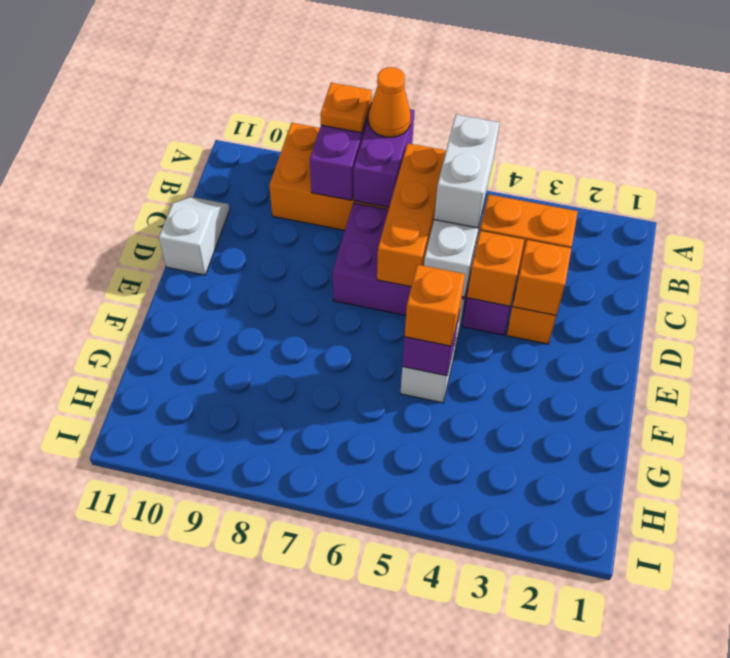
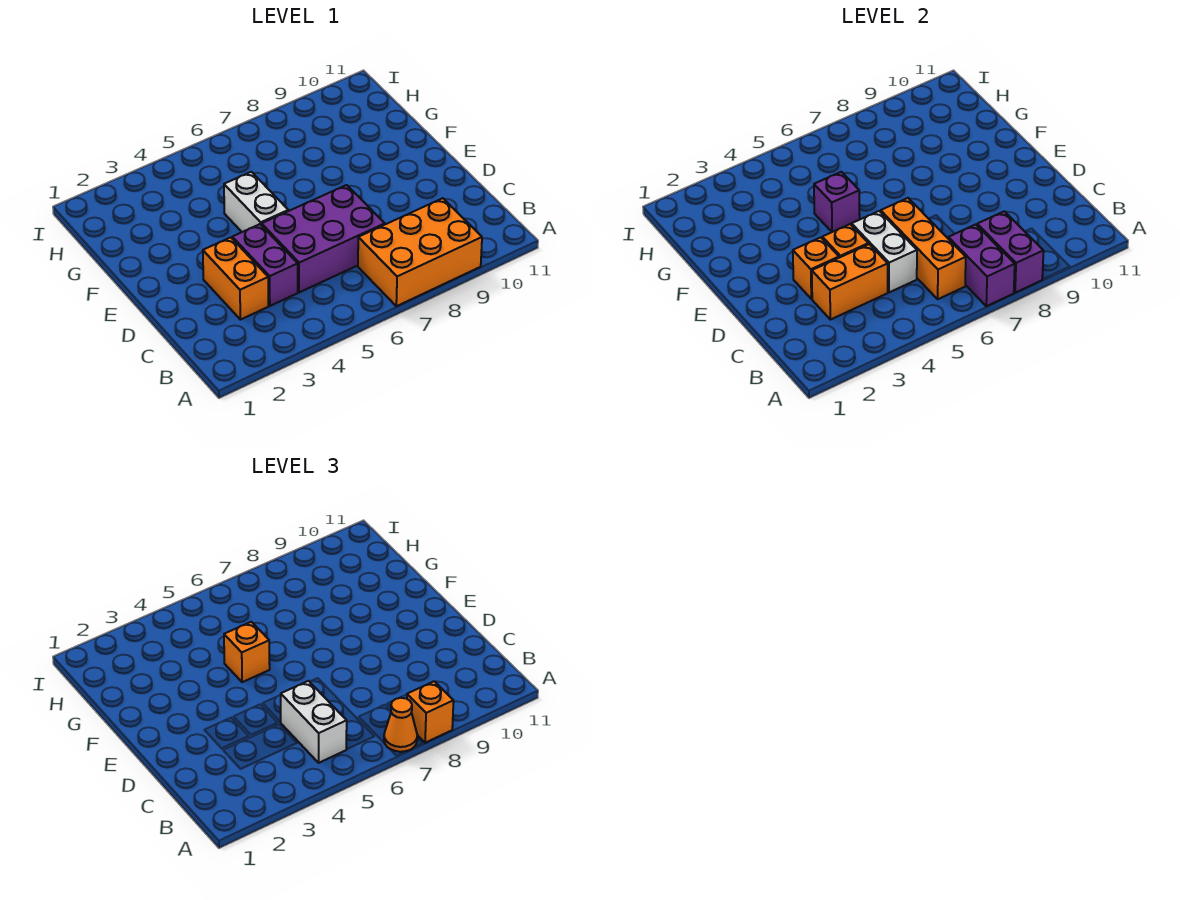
orange plate A8 level 3 -> orange brick A8 level 3
white slope C11:D11 level 1 top D -> none

